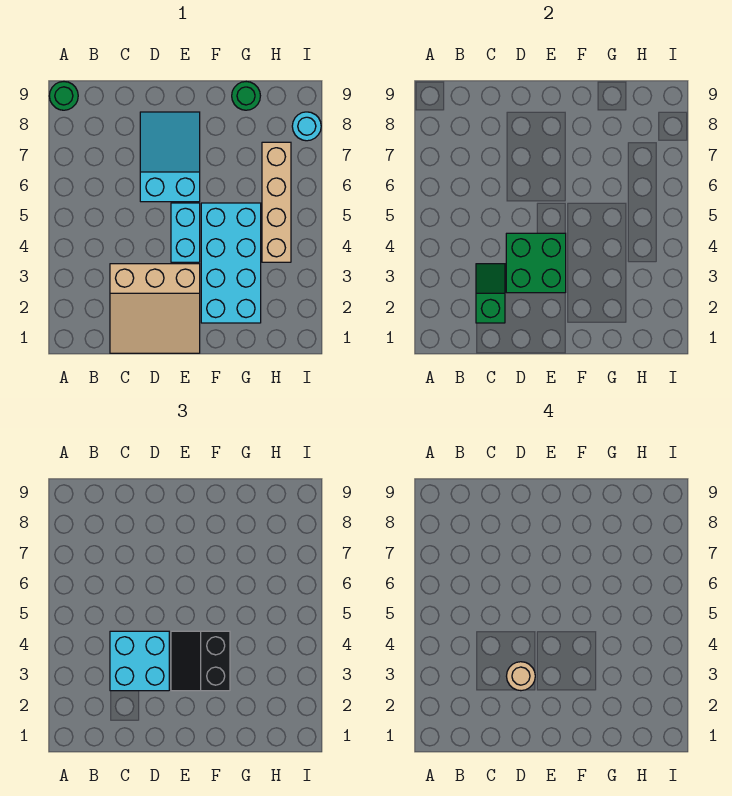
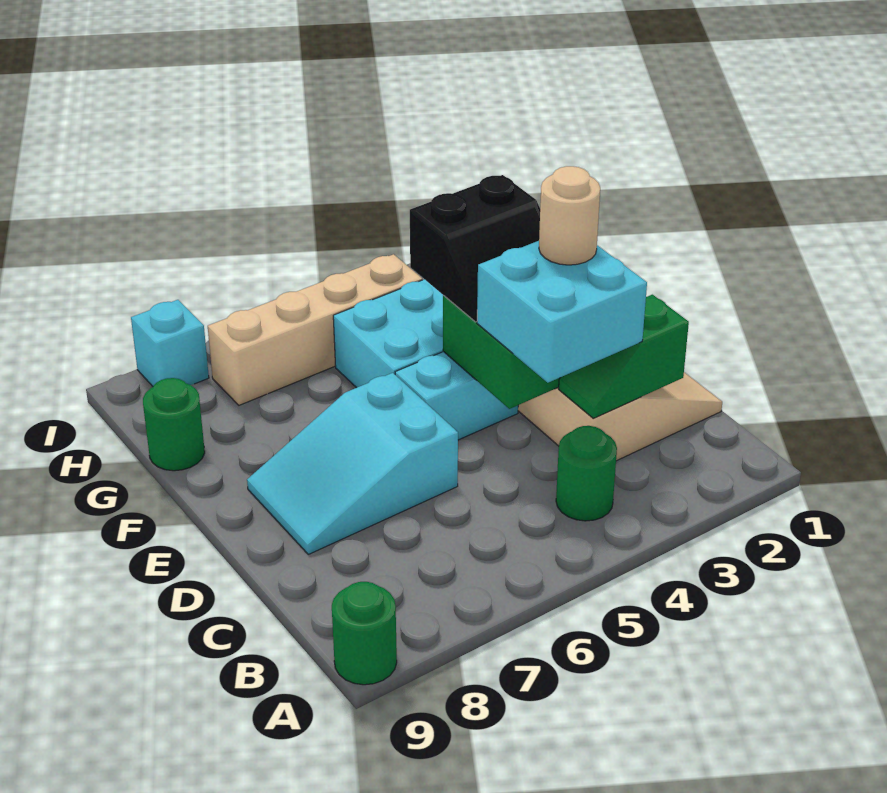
none -> green round brick B4 level 1
cyan round brick I8 level 1 -> cyan brick I8 level 1

